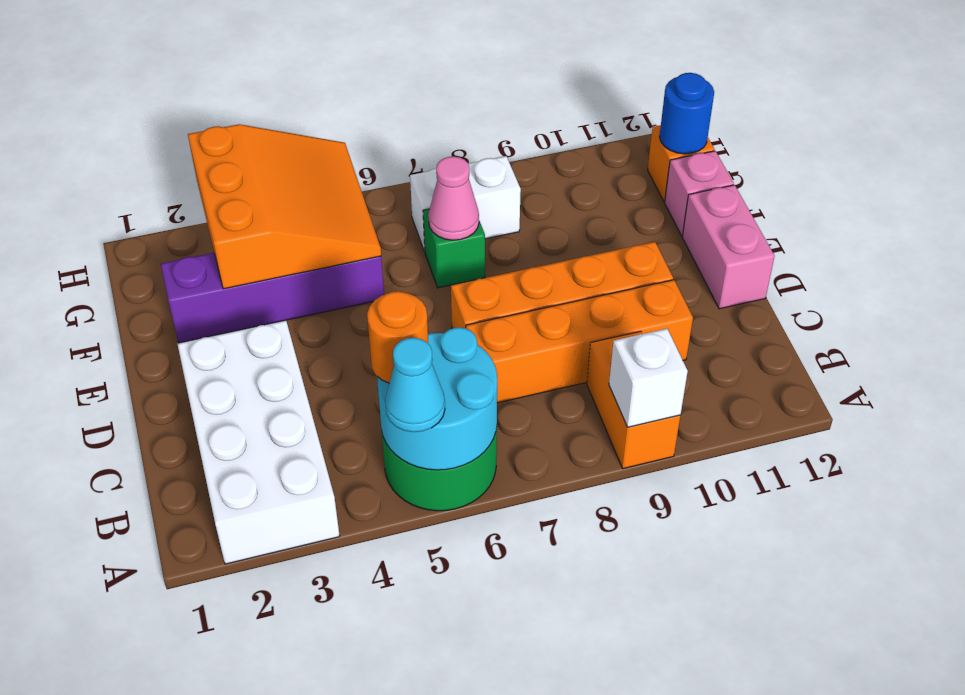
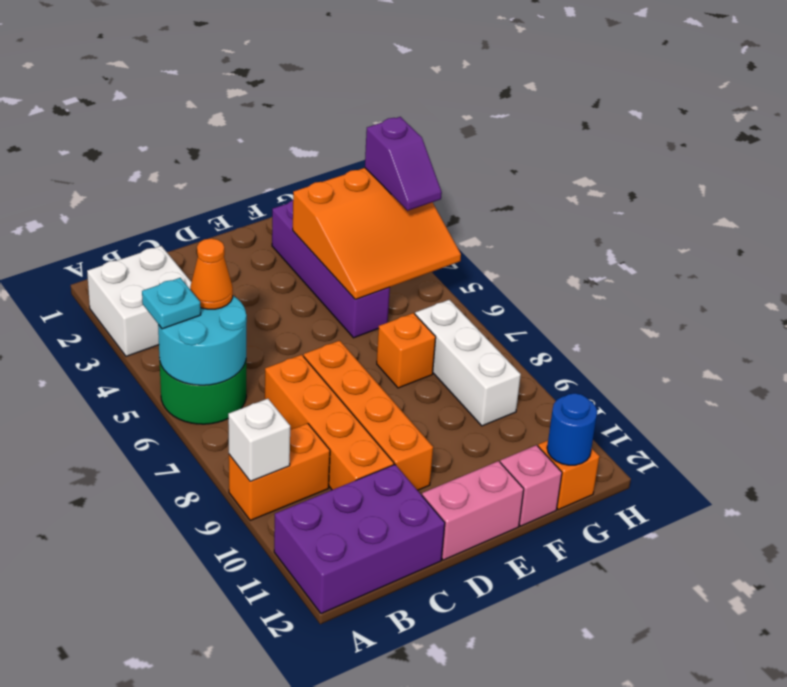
white brick A2:D3 level 1 -> white brick A2:B3 level 1
cyan cone A5 level 3 -> cyan plate A5 level 3
none -> purple brick A11:C12 level 1
orange round brick B5 level 3 -> orange cone B5 level 3
green brick F7 level 1 -> orange brick F7 level 1
pink cone F7 level 2 -> none
white brick G7:G8 level 1 -> white brick G7:G9 level 1
none -> purple slope H3:H4 level 3 top 3

